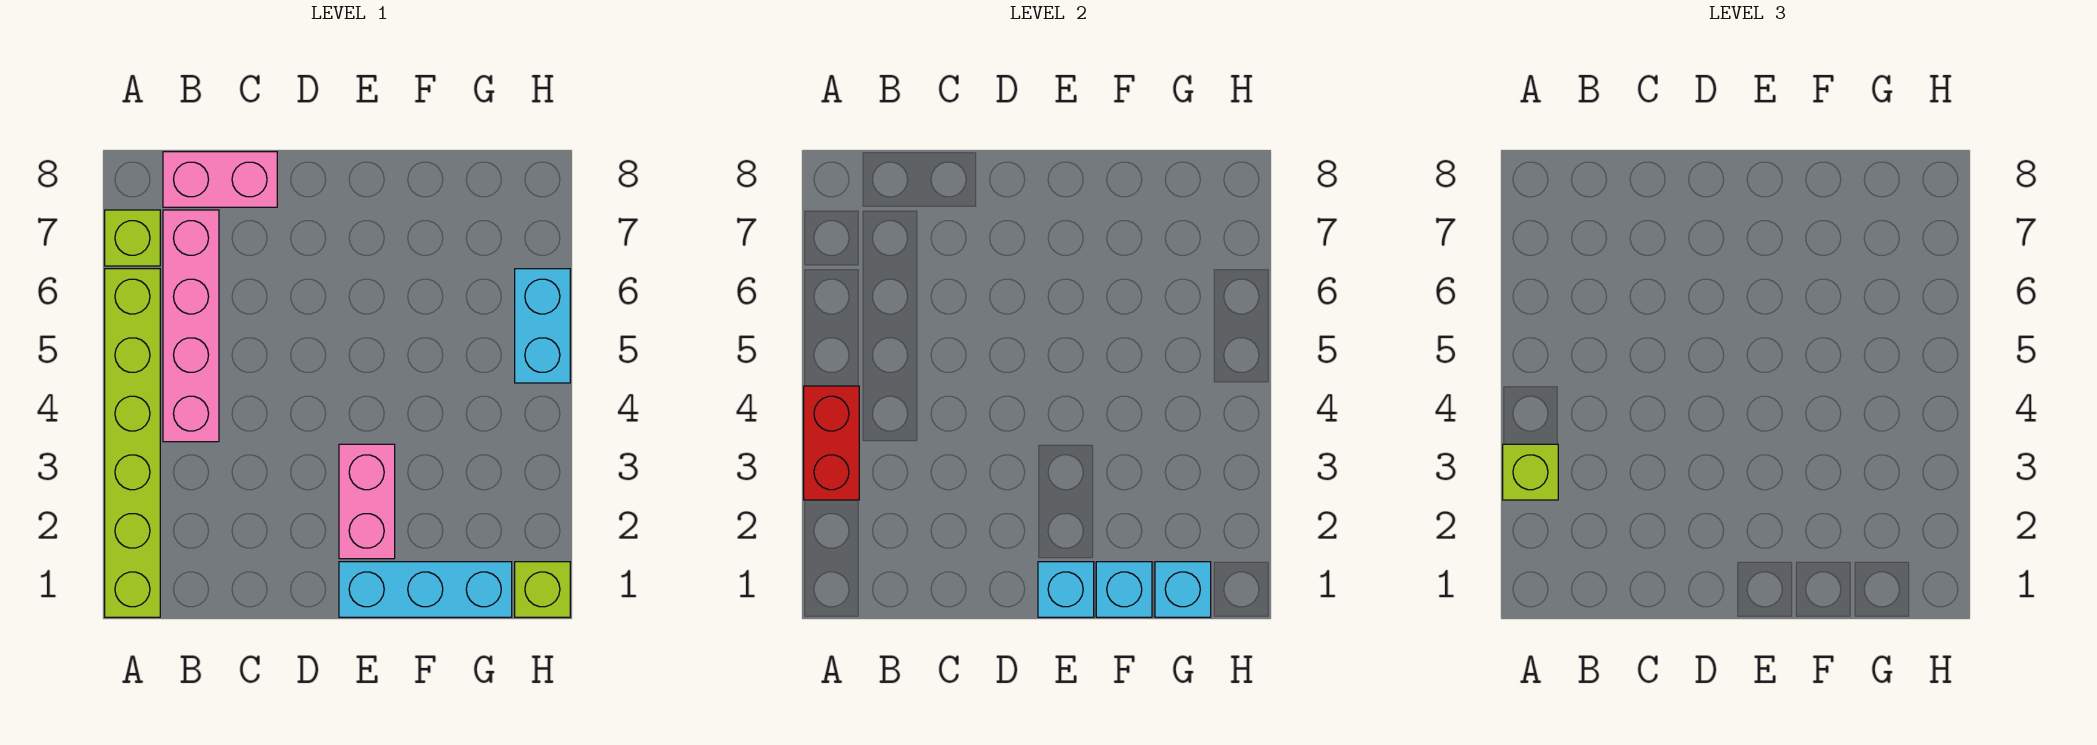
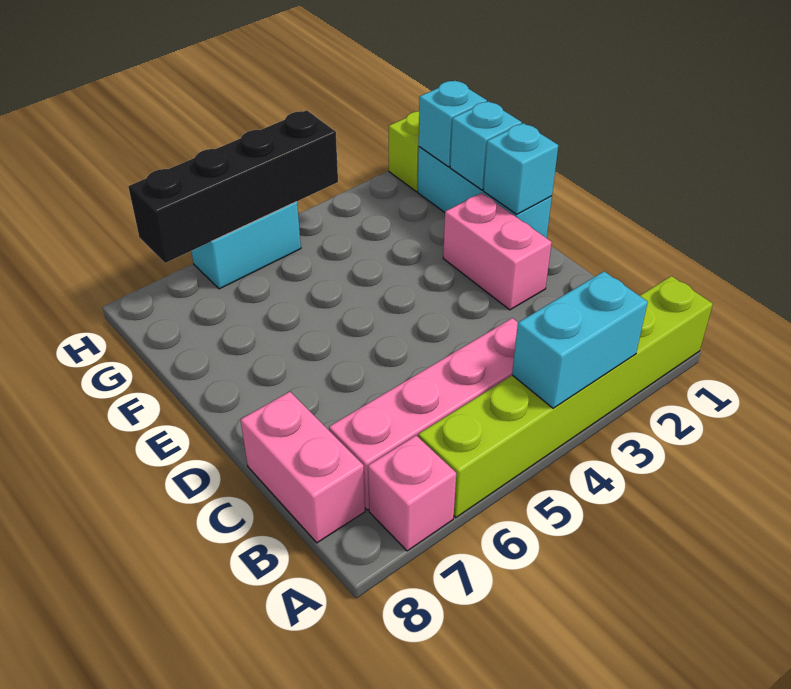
red brick A3:A4 level 2 -> cyan brick A3:A4 level 2
lime brick A3 level 3 -> none
lime brick A7 level 1 -> pink brick A7 level 1
pink brick E2:E3 level 1 -> pink brick D2:E2 level 1
none -> black brick H4:H7 level 2

